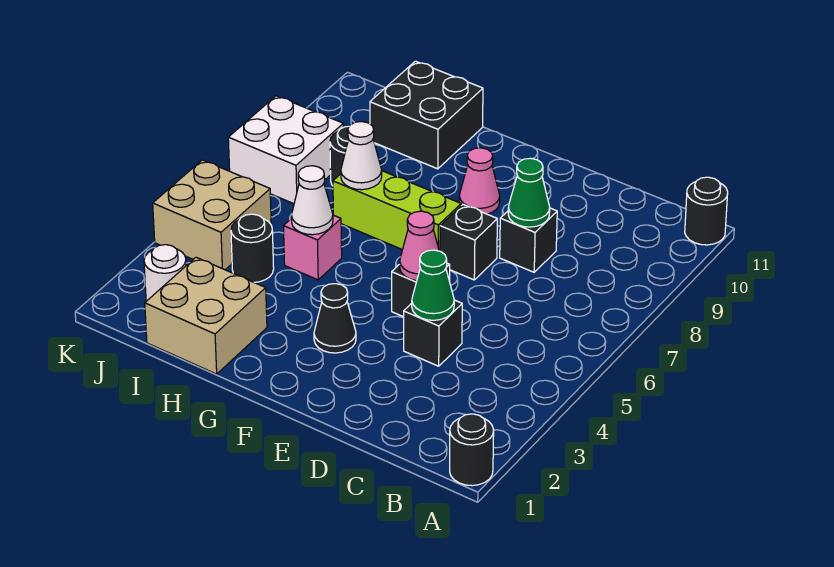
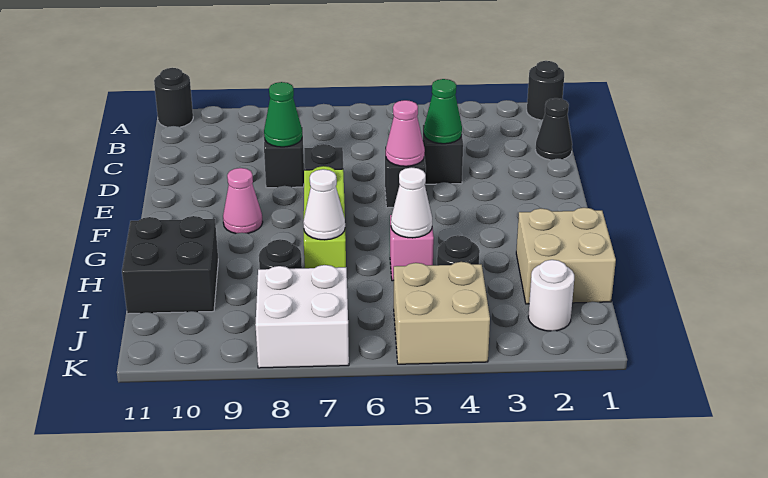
black cone F3 level 1 -> black cone C1 level 1

